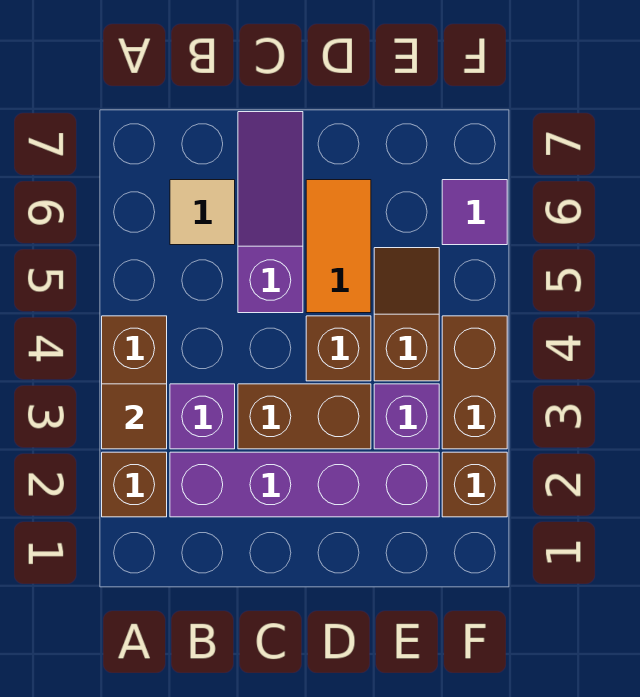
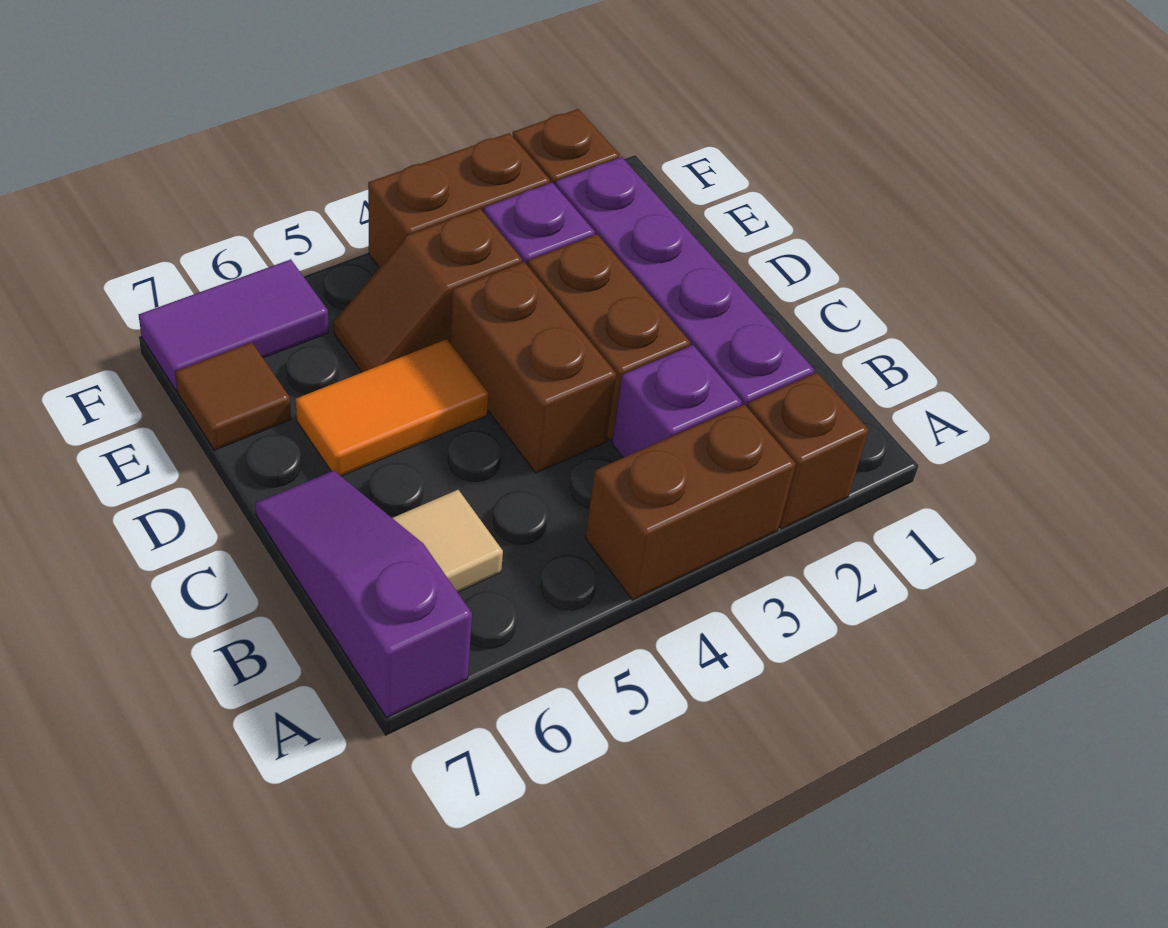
brown tile A3 level 2 -> brown tile E7 level 1
purple slope C5:C7 level 1 top 5 -> purple slope A7:C7 level 1 top A
brown brick D4 level 1 -> brown brick C4:D4 level 1
purple tile F6 level 1 -> purple tile F6:F7 level 1

